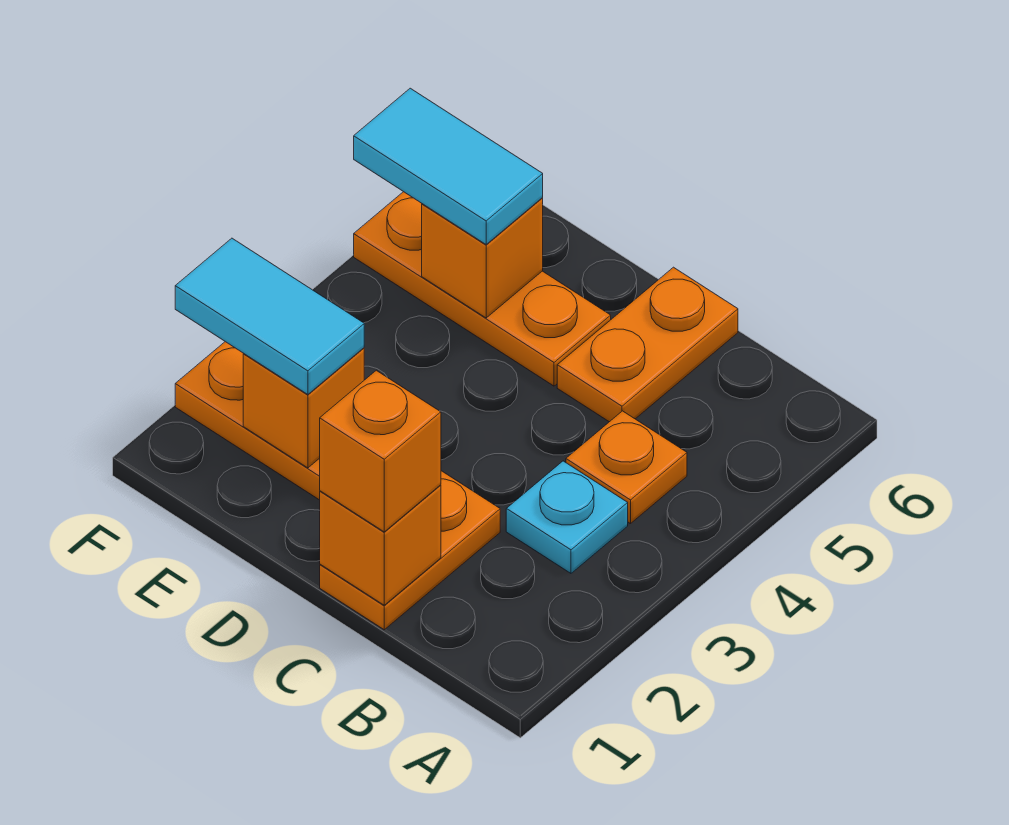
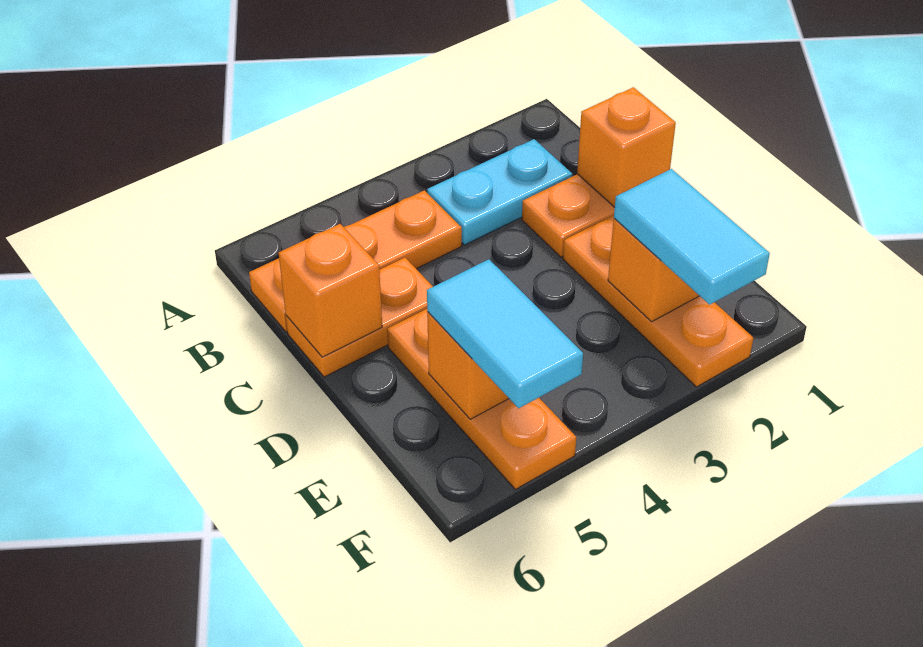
cyan plate B3 level 1 -> cyan plate B2:B3 level 1
orange plate B4 level 1 -> orange plate B4:B6 level 1
orange brick C1 level 3 -> orange brick C6 level 2

